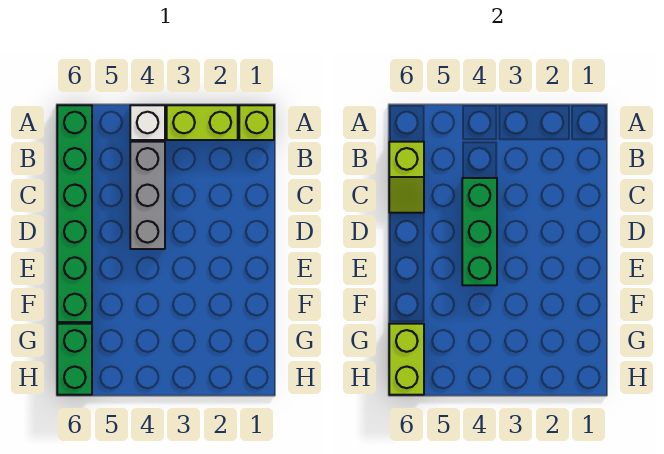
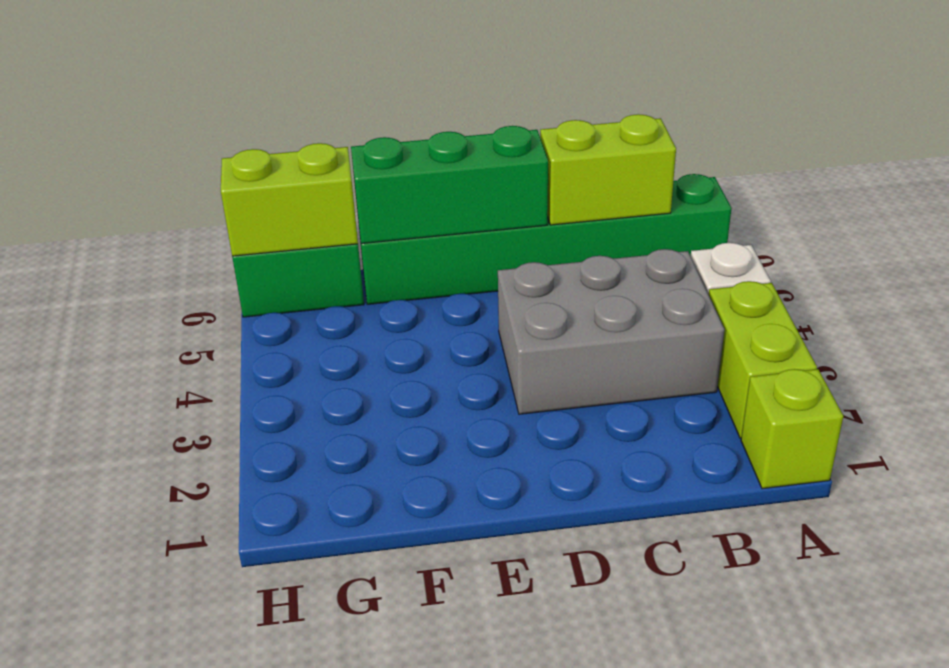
grey brick B4:D4 level 1 -> grey brick B3:D4 level 1
lime slope B6:C6 level 2 top B -> lime brick B6:C6 level 2
green brick C4:E4 level 2 -> green brick D6:F6 level 2

